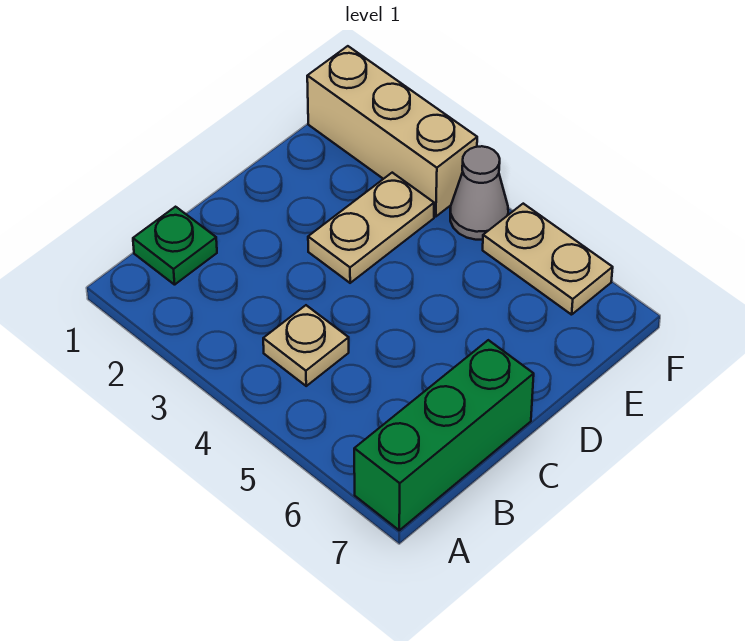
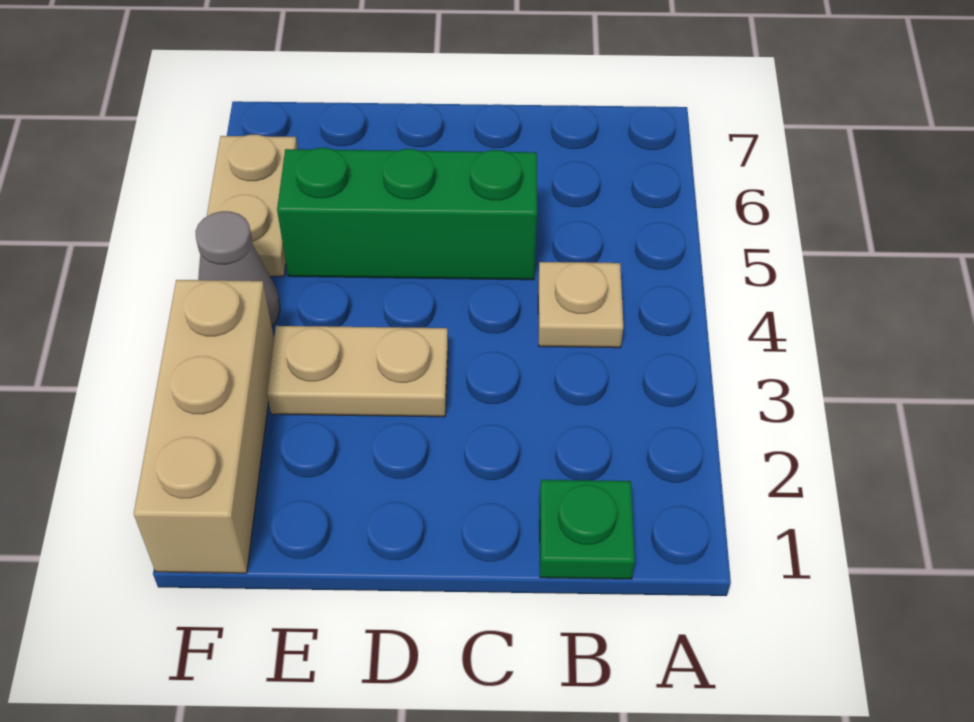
green brick A7:C7 level 1 -> green brick C5:E5 level 1

